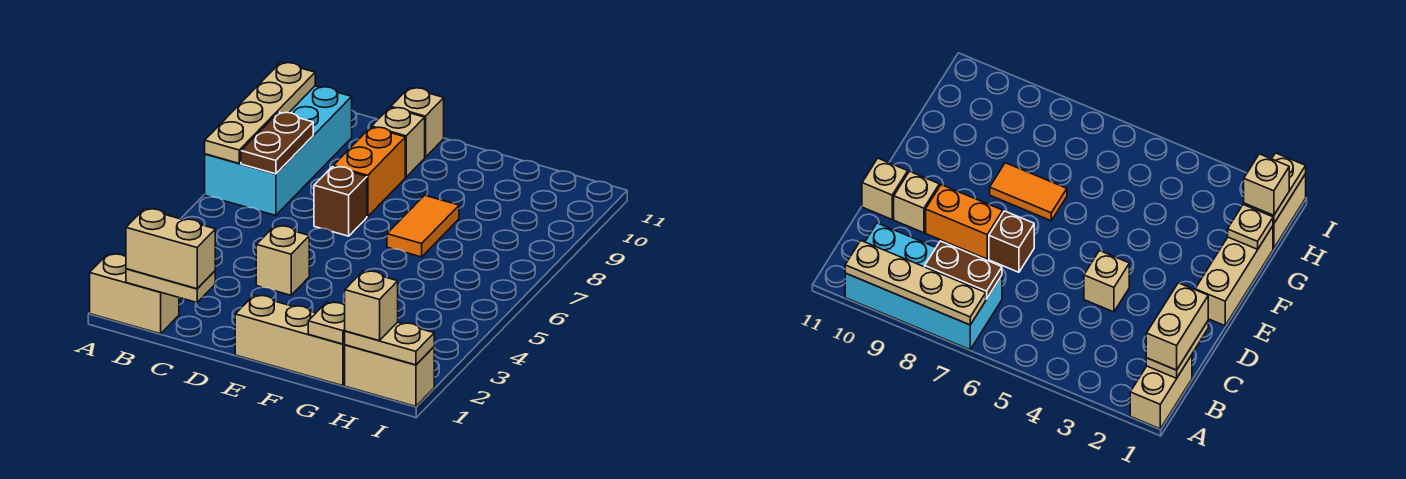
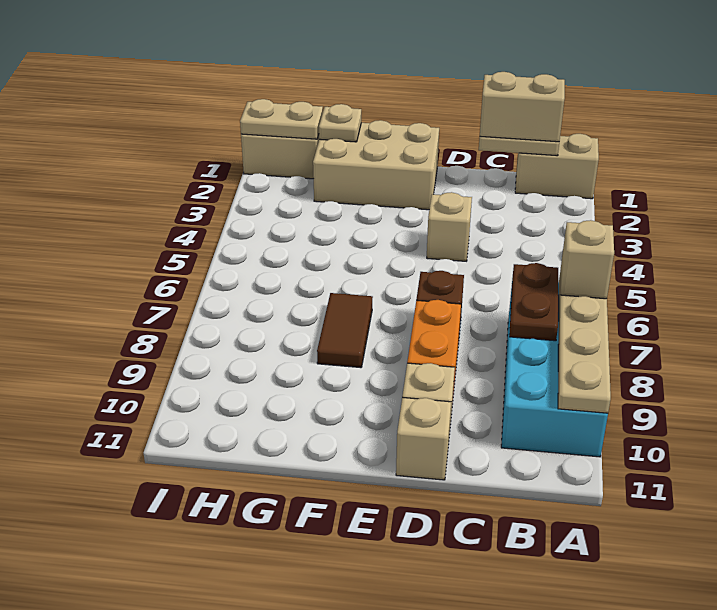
tan brick E1:G1 level 1 -> tan brick E1:G2 level 1
orange tile F7:F8 level 1 -> brown tile F7:F8 level 1
tan brick H1 level 3 -> tan brick A7 level 3

